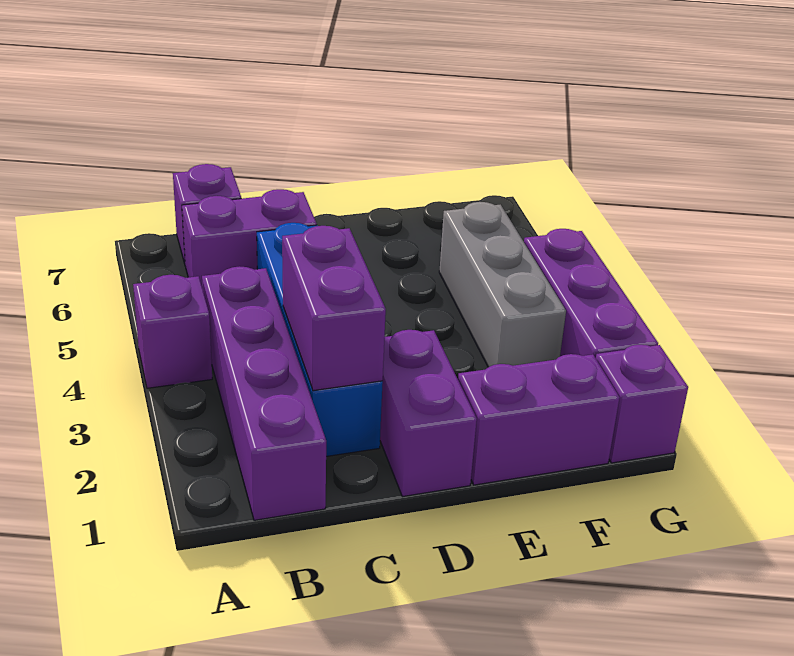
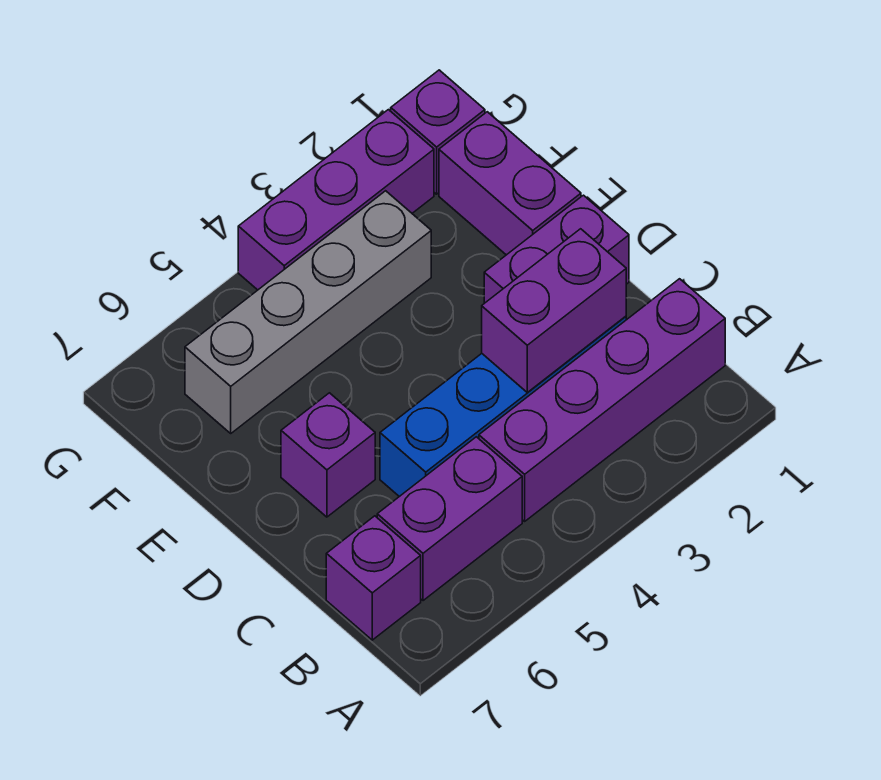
purple brick A4 level 1 -> purple brick D6 level 1
purple brick B6:C6 level 1 -> purple brick B5:B6 level 1
grey brick F3:F5 level 1 -> grey brick F3:F6 level 1

